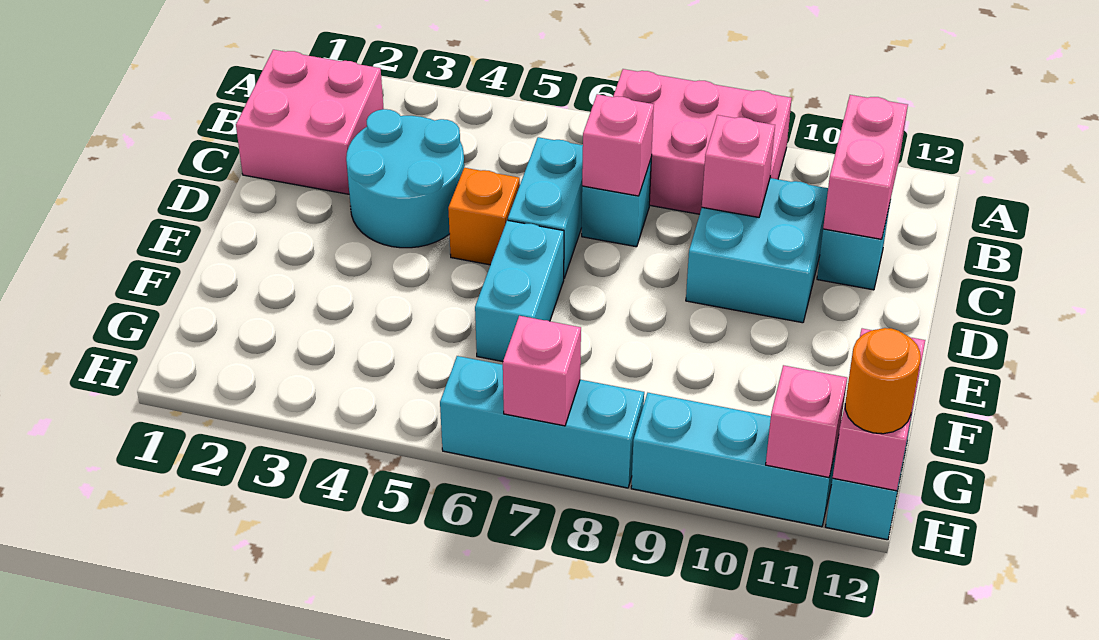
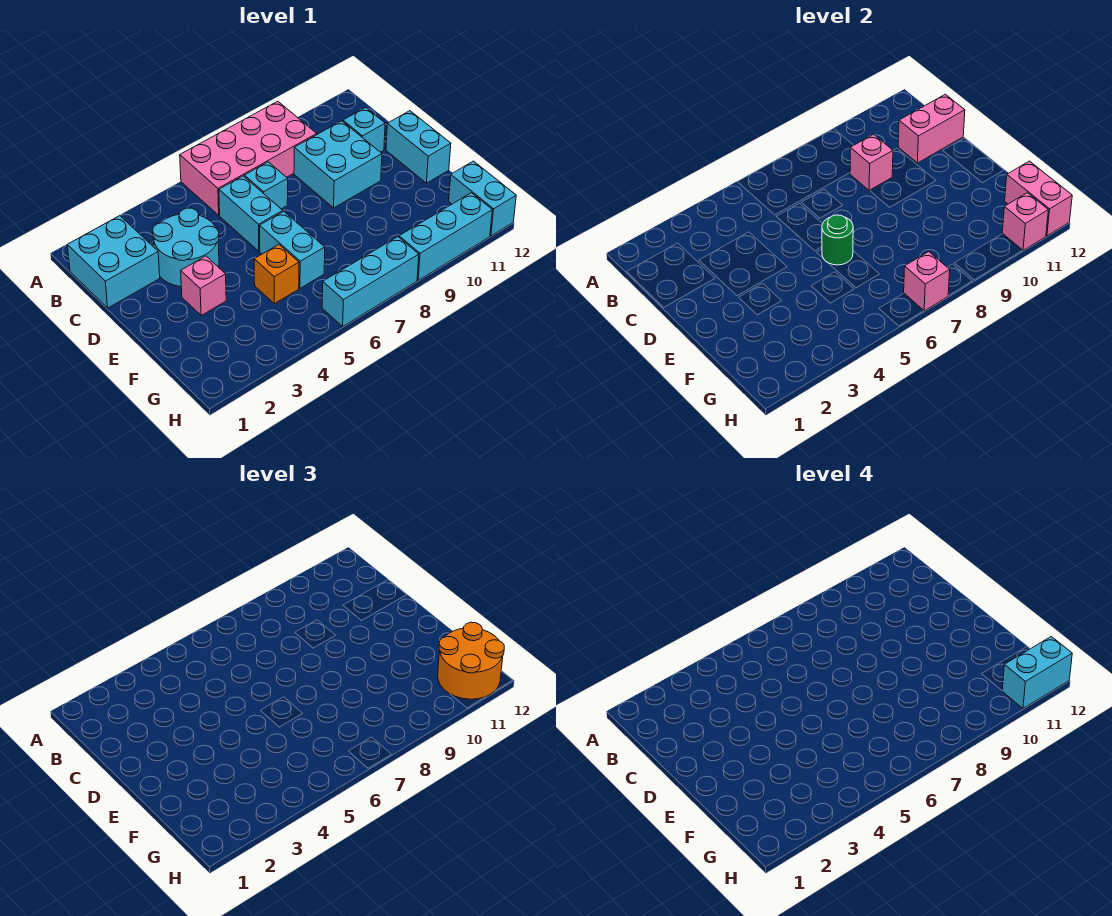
pink brick A7:B9 level 1 -> pink brick A6:B9 level 1
pink brick B1:C2 level 1 -> cyan brick B1:C2 level 1
pink brick B11:C11 level 2 -> pink brick C11:C12 level 2
pink brick C7 level 2 -> pink brick E3 level 1
orange brick D5 level 1 -> orange brick F5 level 1
none -> cyan brick D12:E12 level 1
none -> green round brick E6 level 2
none -> cyan brick H11:H12 level 4
orange round brick H12 level 3 -> orange round brick G11:H12 level 3

